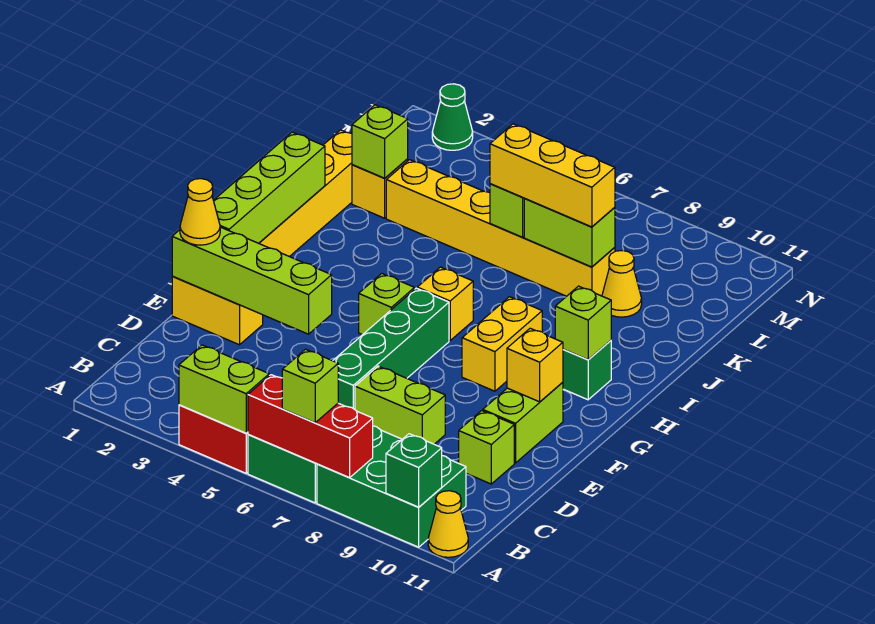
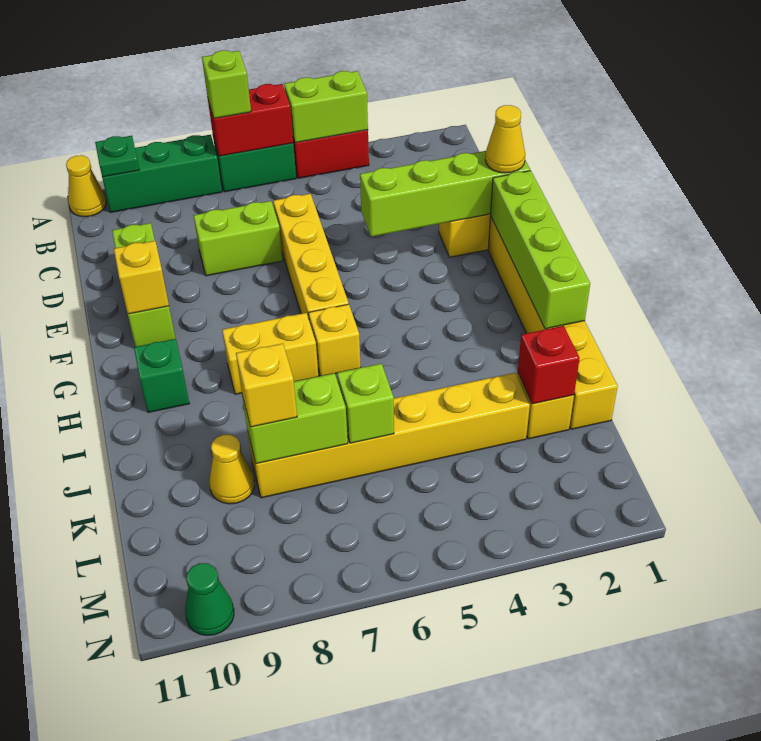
red brick A6:A8 level 2 -> red brick A6:A7 level 2
green brick A8:B10 level 1 -> green brick A8:A10 level 1
green brick A10 level 2 -> green plate A10 level 2
green brick D6:G6 level 1 -> yellow brick D6:G6 level 1
lime brick G5 level 1 -> none
yellow brick G8:H8 level 1 -> yellow brick H7:H8 level 1
lime brick H10 level 2 -> none
lime brick K2 level 2 -> red brick K2 level 2
yellow brick K6:K8 level 3 -> yellow brick K8 level 3
green cone N2 level 1 -> green cone N10 level 1

